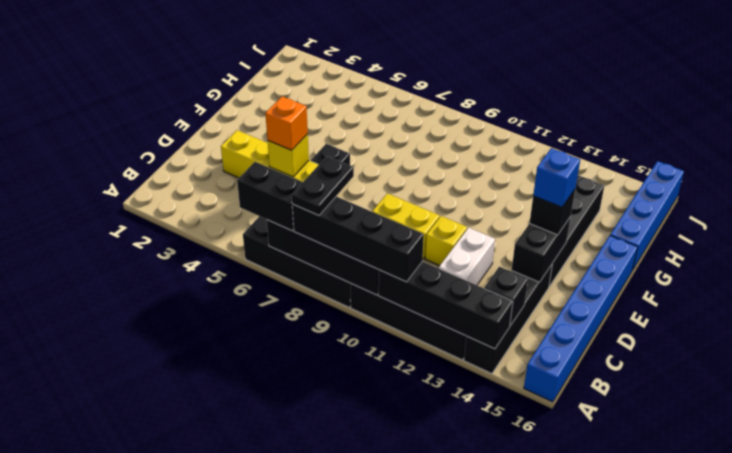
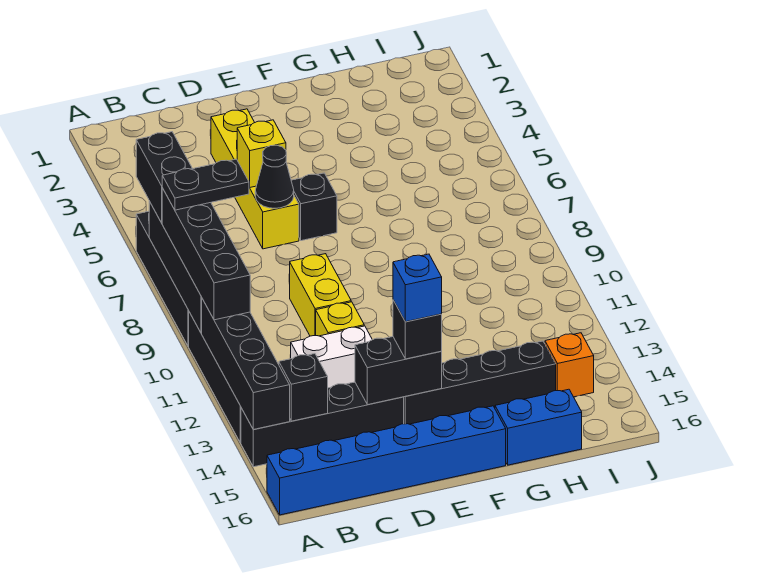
orange brick D5 level 3 -> orange brick I14 level 1
none -> black cone D6 level 2
blue brick G16:J16 level 1 -> blue brick G16:H16 level 1

